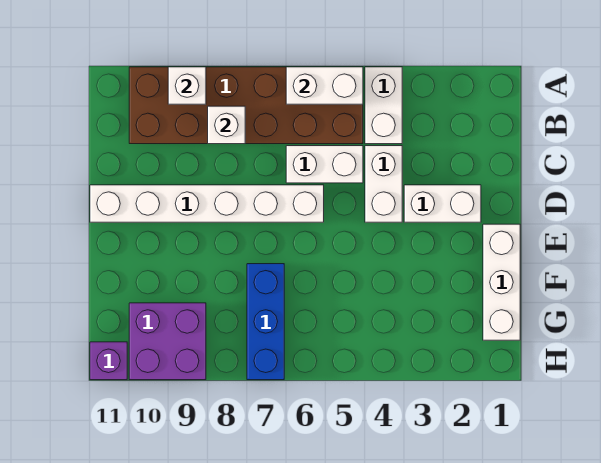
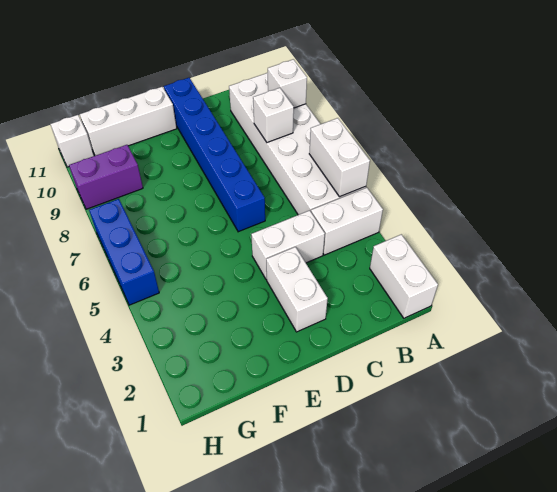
brown brick A5:B10 level 1 -> white brick A5:B10 level 1
white brick C5:C6 level 1 -> white brick A1:A2 level 1
white brick D6:D11 level 1 -> blue brick D6:D11 level 1
white brick E1:G1 level 1 -> white brick E11:G11 level 1
blue brick F7:H7 level 1 -> blue brick H5:H7 level 1
purple brick G9:H10 level 1 -> purple brick G9:H9 level 1
purple brick H11 level 1 -> white brick H11 level 1

